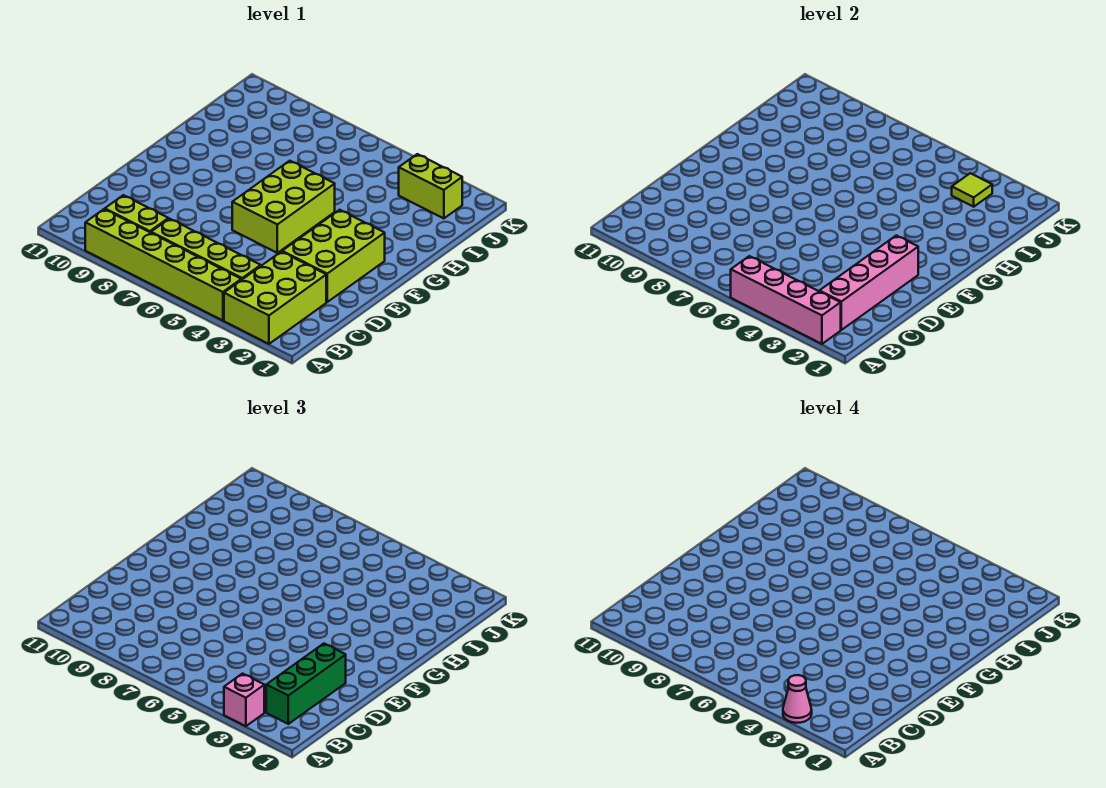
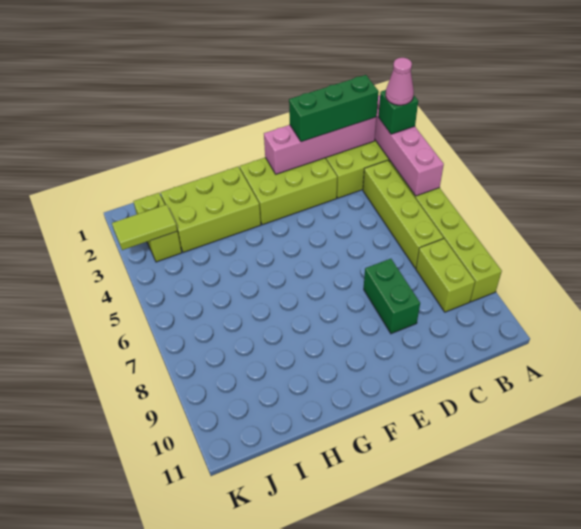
pink brick A3 level 3 -> green brick A3 level 3
none -> green brick D8:D9 level 1
lime brick E5:G6 level 1 -> lime brick G2:I3 level 1
lime tile J3 level 2 -> lime tile J3:K3 level 2

